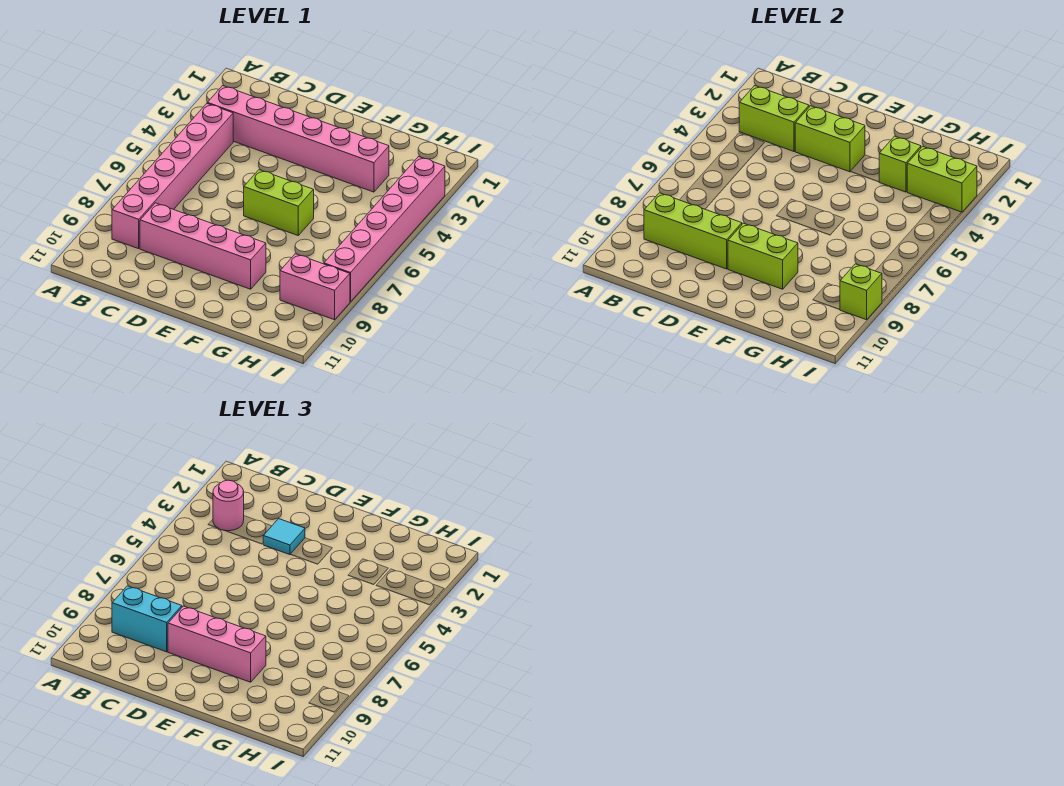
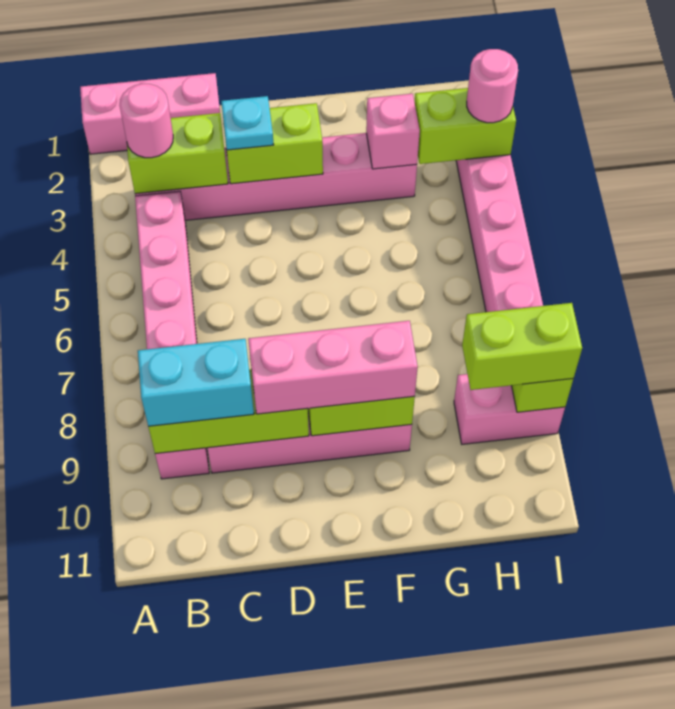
none -> pink brick A1:C1 level 1
cyan tile D3 level 3 -> cyan plate D3 level 3
lime brick E6:F6 level 1 -> lime brick H9:I9 level 3
lime brick G3 level 2 -> pink brick G3 level 2
none -> pink round brick I3 level 3

